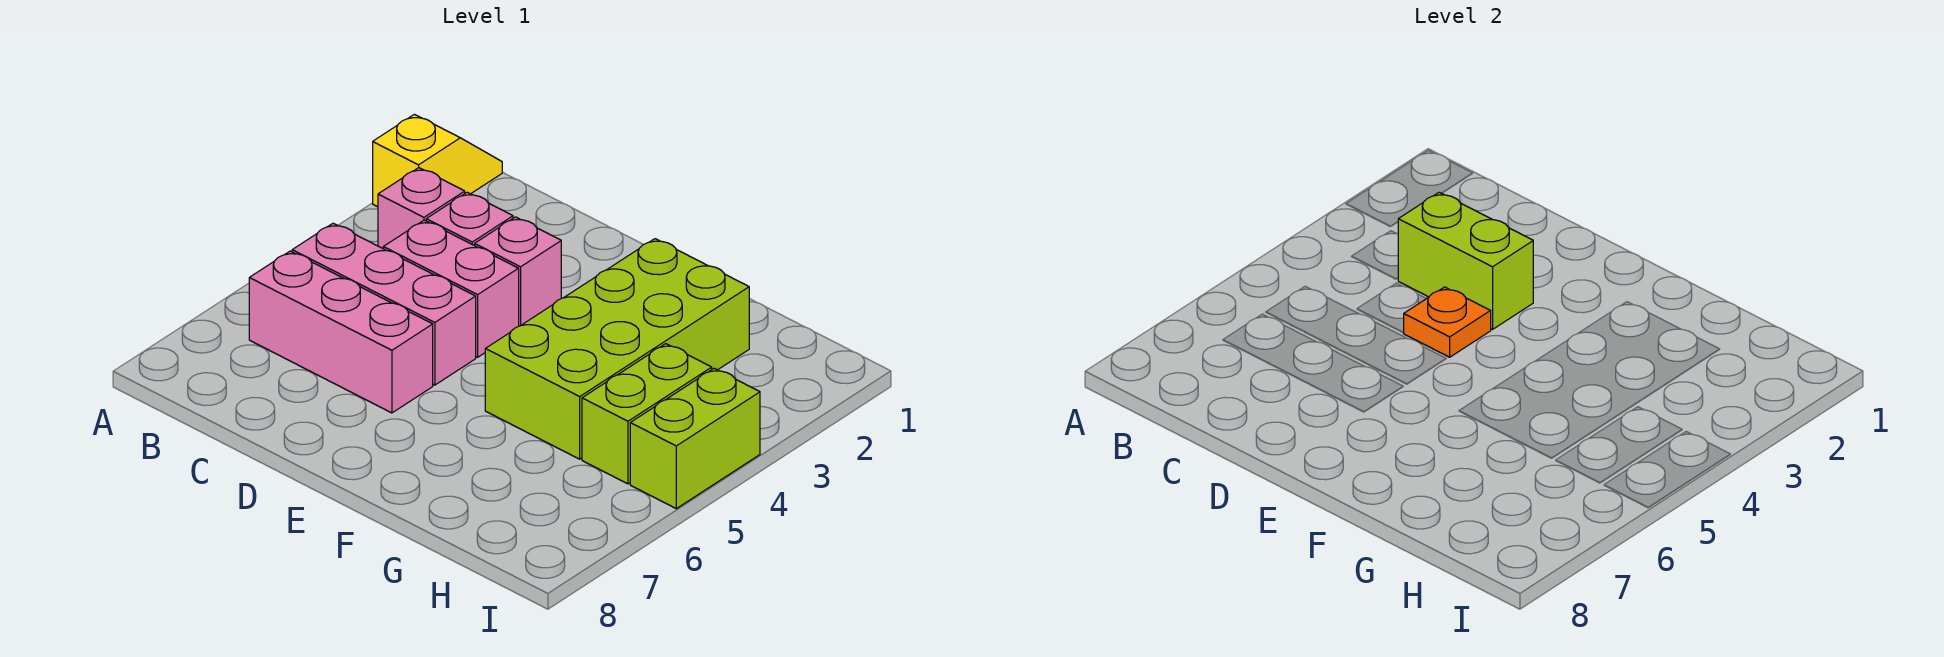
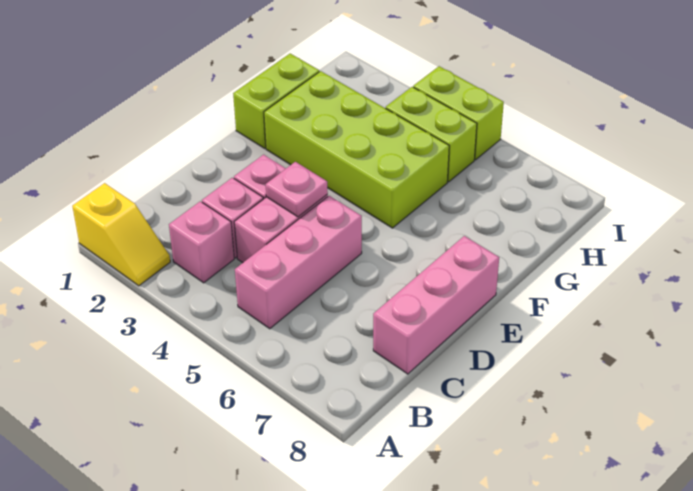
yellow slope A1:A2 level 1 top 2 -> yellow slope A1:A2 level 1 top 1
pink brick B6:D6 level 1 -> pink brick C8:E8 level 1
lime brick C3:D3 level 2 -> lime brick F1:G1 level 1
orange plate D4 level 2 -> pink plate D4 level 2

